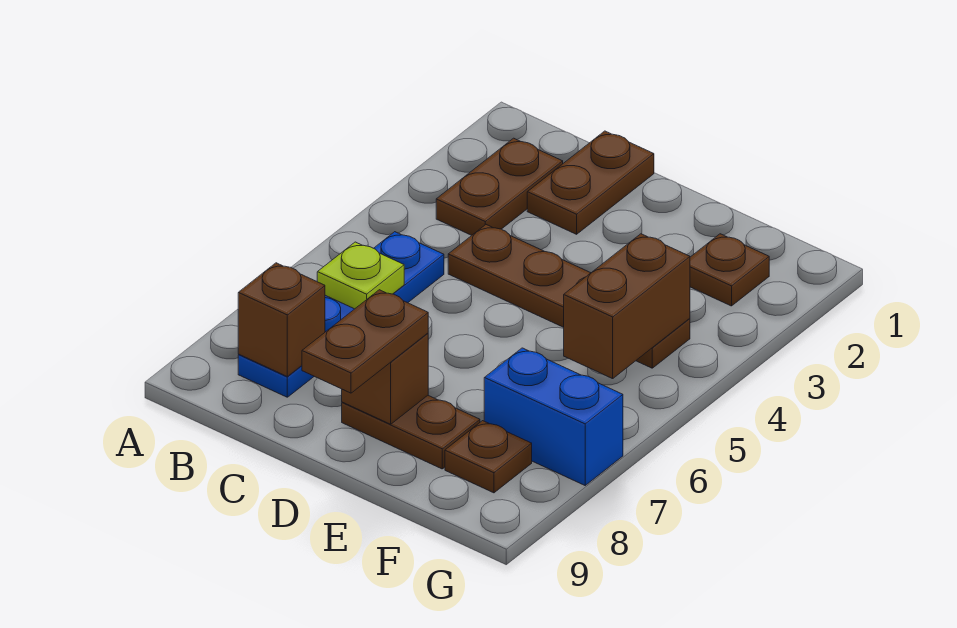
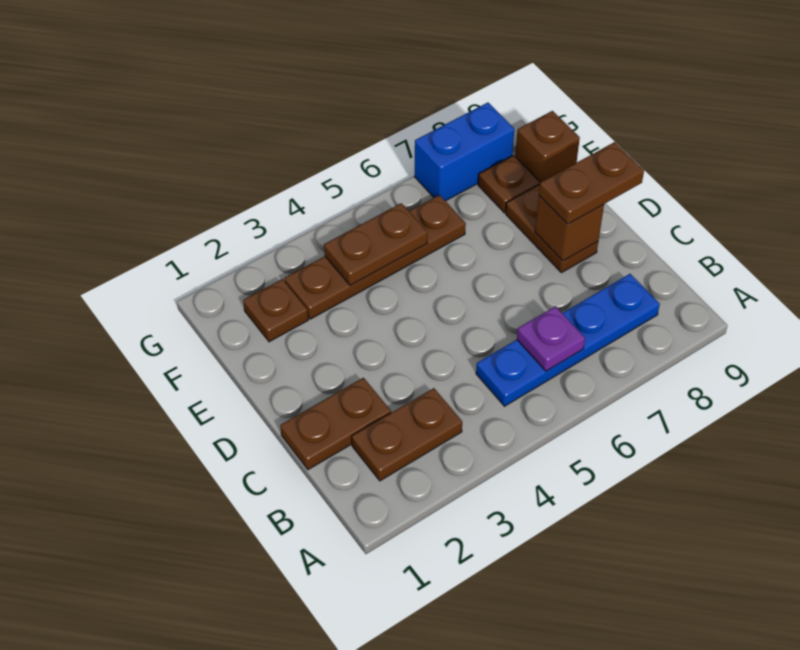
lime plate B6 level 2 -> purple plate B6 level 2
brown brick B8 level 2 -> brown brick F9 level 1
brown plate C4:F4 level 1 -> brown plate F3:F6 level 1
brown brick F4:F5 level 2 -> brown plate F4:F5 level 2
blue brick F7:G7 level 1 -> blue brick G7:G8 level 1

